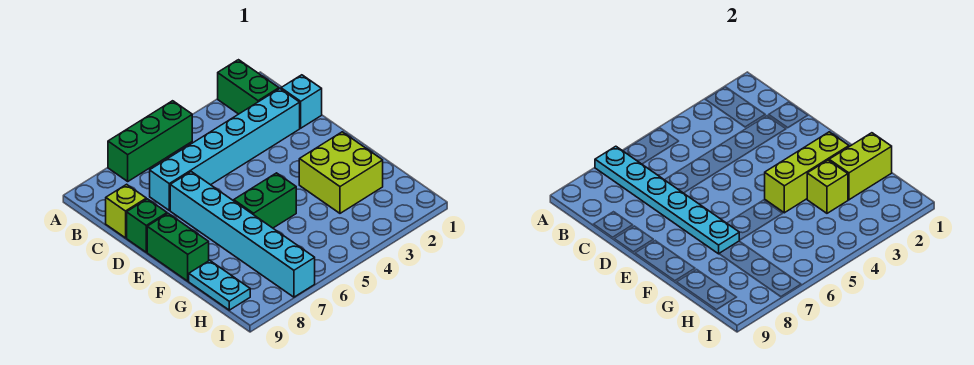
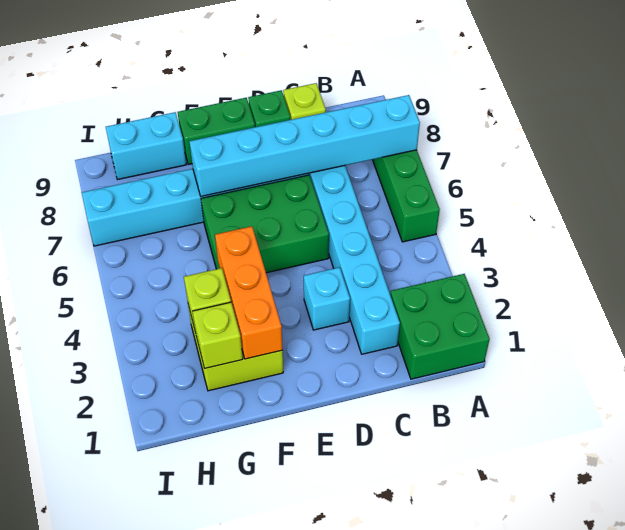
green brick A2:B2 level 1 -> green brick A1:B2 level 1
cyan plate A7:F7 level 2 -> cyan brick A7:F7 level 2
cyan brick C1 level 1 -> cyan brick D3 level 1
lime brick F2:F4 level 2 -> orange brick F2:F4 level 2
green brick F5:F6 level 1 -> green brick D5:F6 level 1
lime brick G1:G2 level 2 -> lime brick G2 level 2
cyan plate G9:H9 level 1 -> cyan brick G9:H9 level 1

